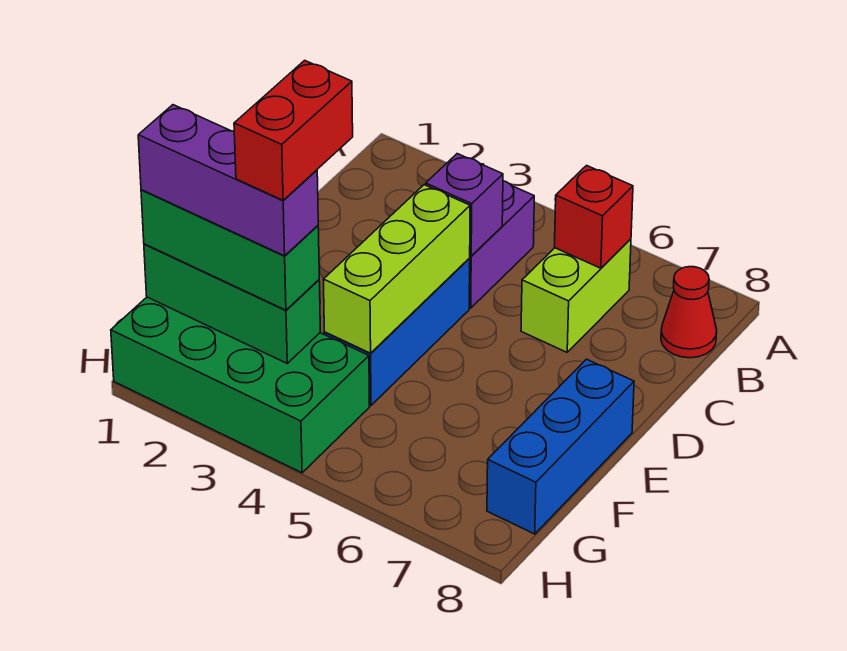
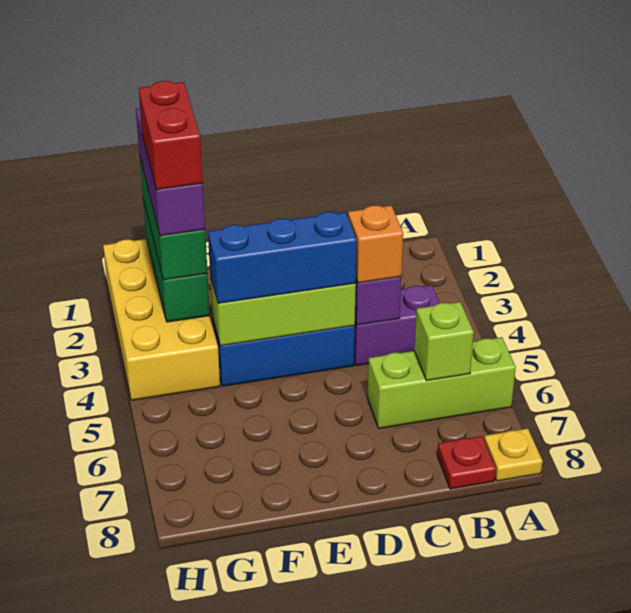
none -> yellow plate A8 level 1
lime brick B6:C6 level 1 -> lime brick A6:C6 level 1
red brick B6 level 2 -> lime brick B6 level 2
red cone B8 level 1 -> red plate B8 level 1
none -> orange brick C4 level 3
blue brick E8:G8 level 1 -> blue brick D4:F4 level 3
red brick F3:G3 level 5 -> red brick G2:G3 level 5
green brick G1:H4 level 1 -> yellow brick G1:H4 level 1

